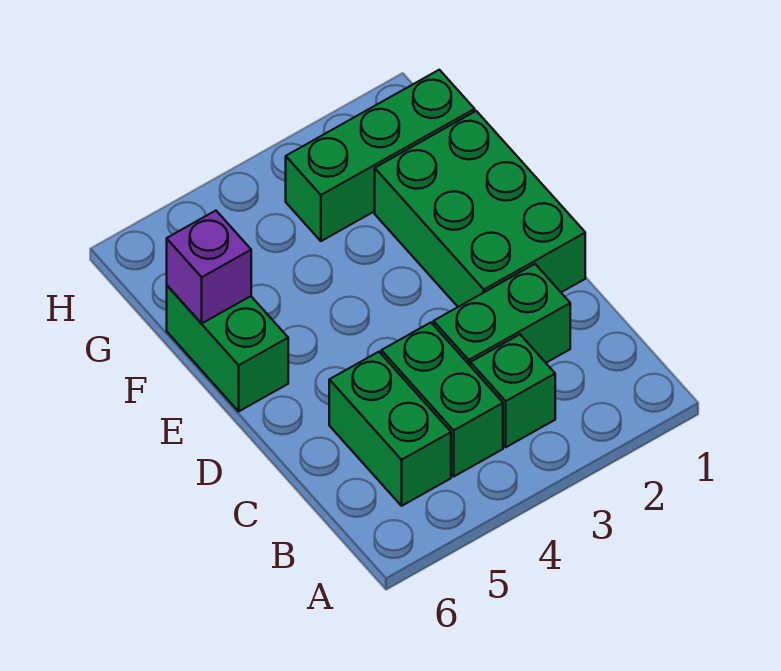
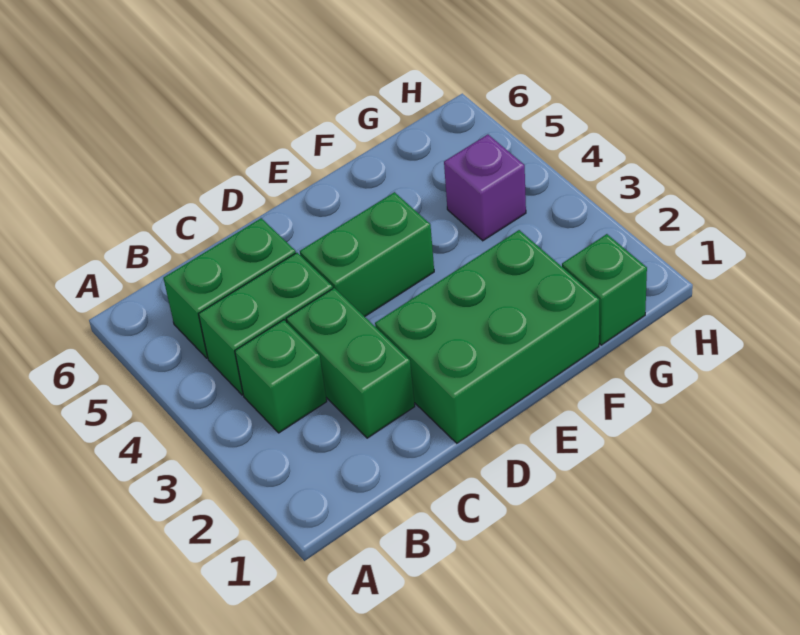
green brick E6:F6 level 1 -> green brick D4:E4 level 1
purple brick F6 level 2 -> purple brick G4 level 1
green brick G1:G3 level 1 -> green brick G1 level 1

